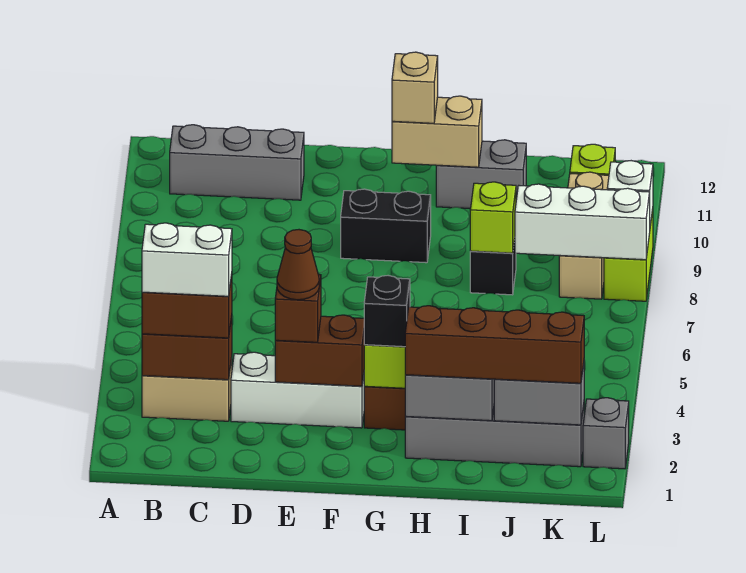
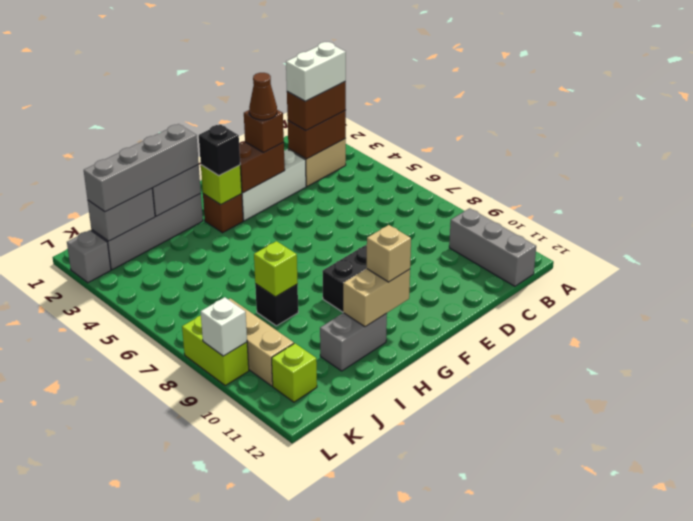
grey brick B11:D11 level 1 -> grey brick B10:B12 level 1
brown brick H2:K2 level 3 -> grey brick H2:K2 level 3
white brick J8:L8 level 2 -> none

